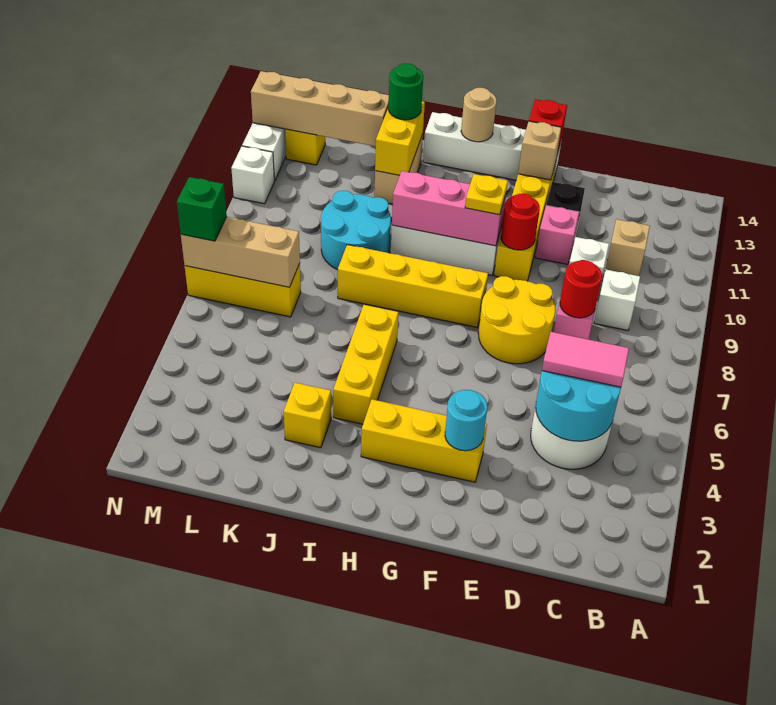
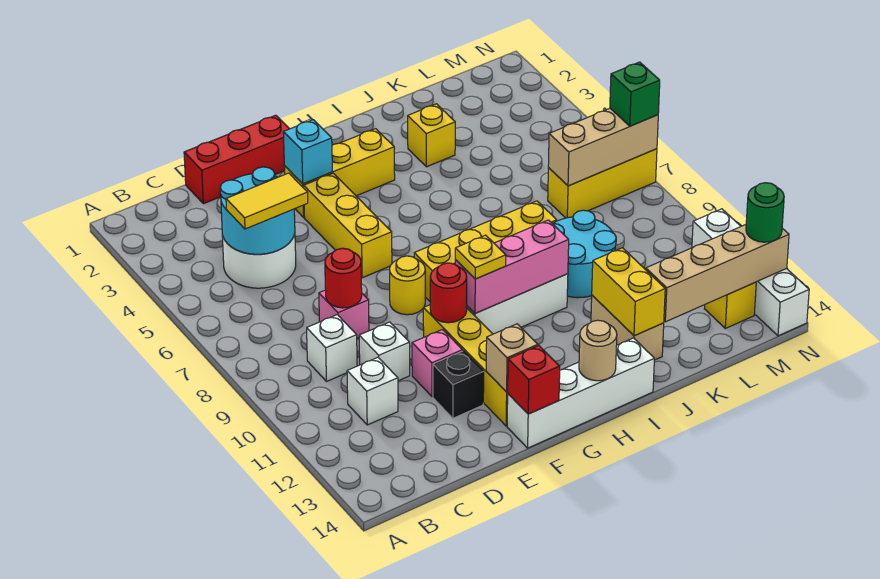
pink tile C5:D5 level 3 -> yellow tile C5:D5 level 3
tan brick C11 level 1 -> white brick C11 level 1
none -> red brick D1:F1 level 1
yellow round brick E7:F8 level 1 -> yellow round brick F8 level 1
cyan round brick F3 level 2 -> cyan brick F3 level 2
yellow brick I4:I6 level 1 -> yellow brick F4:F6 level 1
green round brick J13 level 3 -> green round brick N13 level 3

